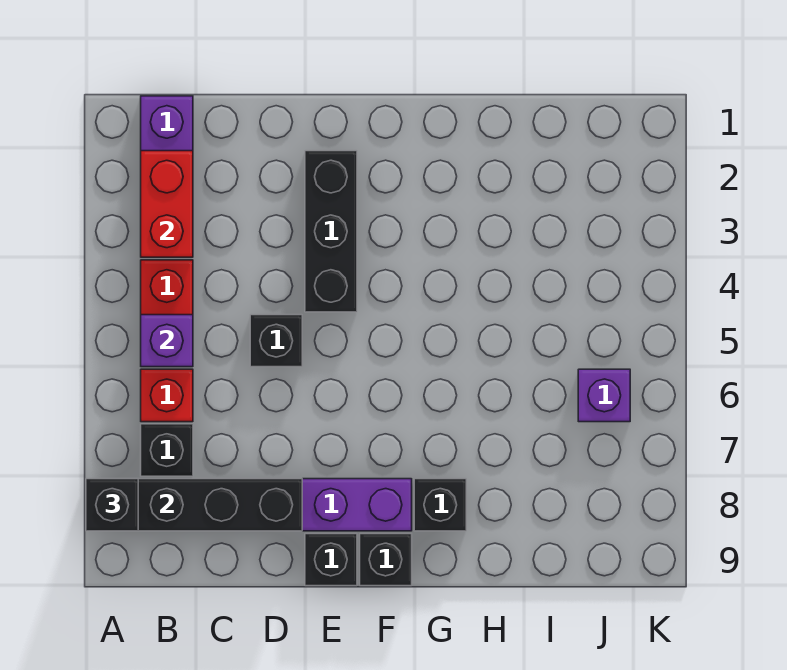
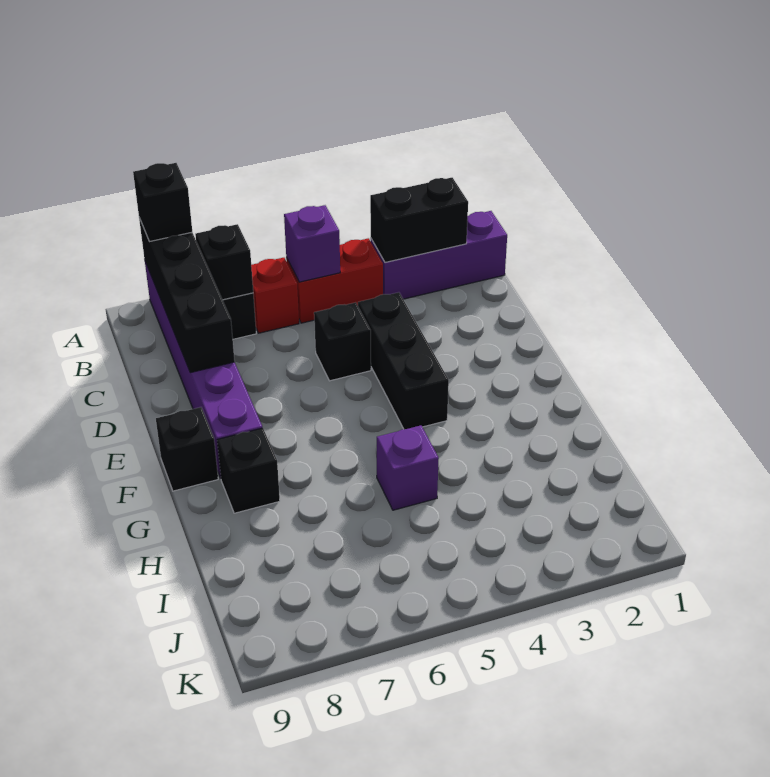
red brick B2:B3 level 2 -> black brick B2:B3 level 2
black brick E2:E4 level 1 -> black brick D4:F4 level 1
black brick E9 level 1 -> black brick B7 level 2
purple brick J6 level 1 -> purple brick H5 level 1

